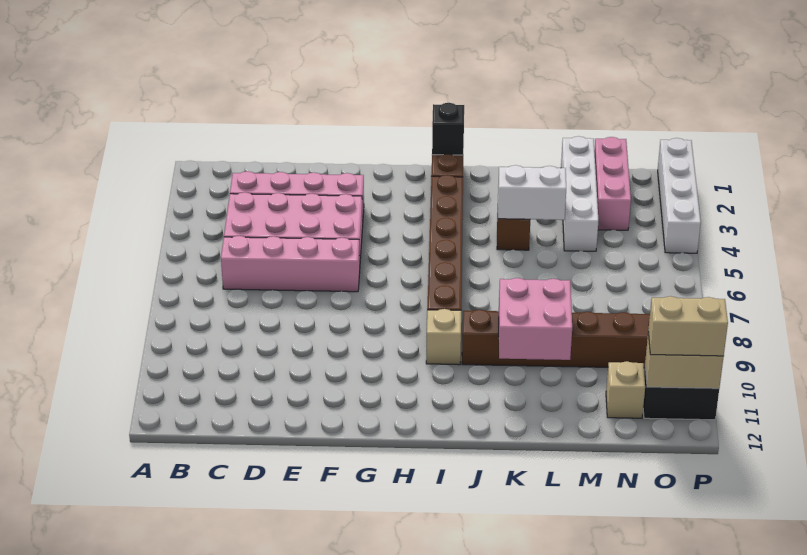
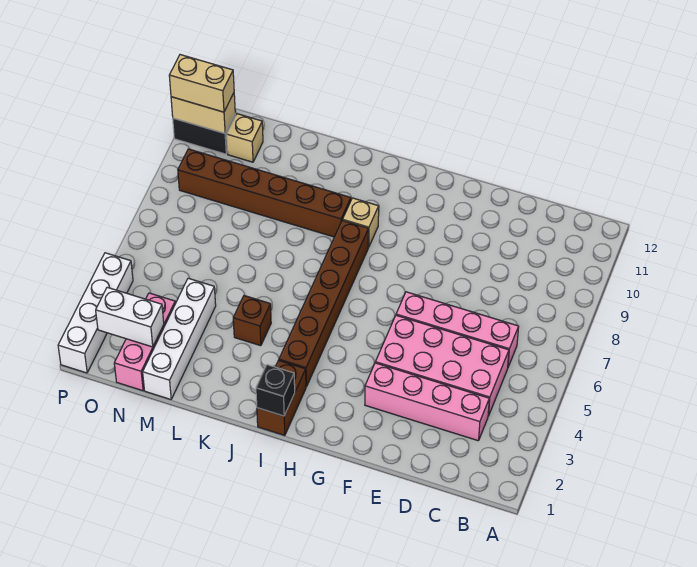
white brick K4:L4 level 2 -> white brick N2:O2 level 2
pink brick K9:L10 level 2 -> none

